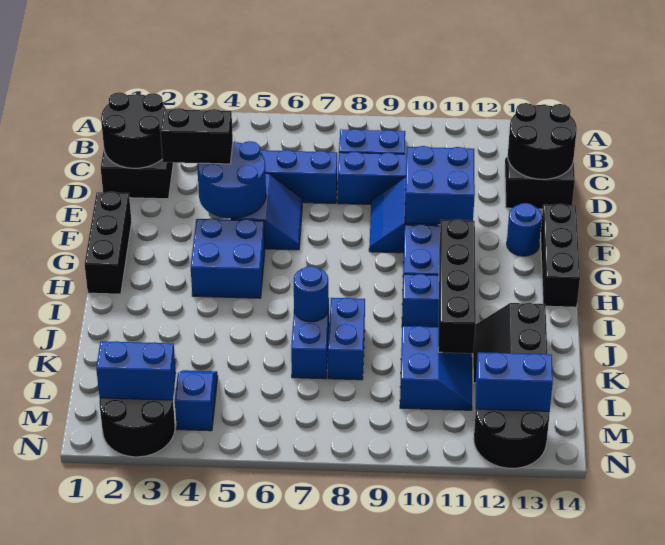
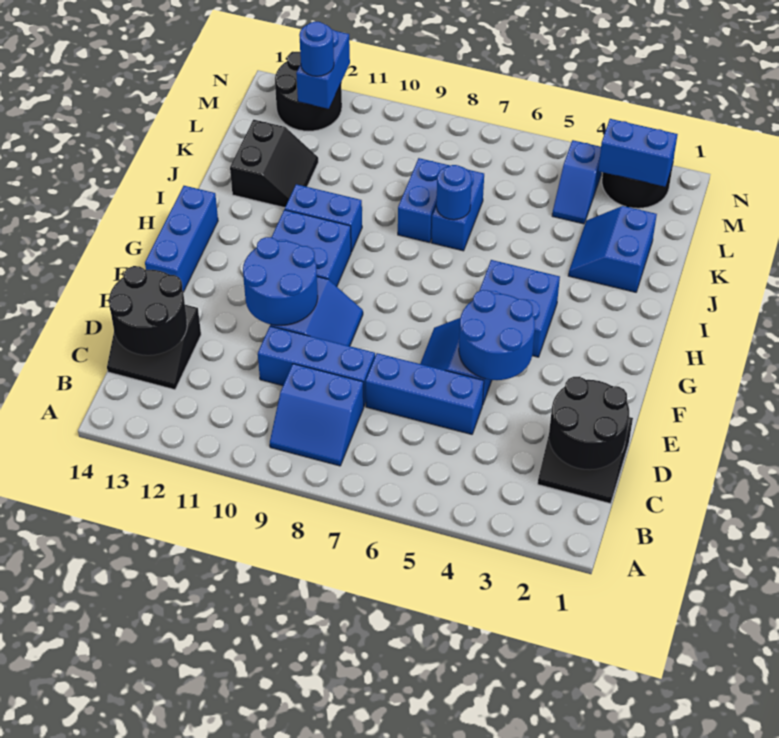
black brick E3:E4 level 3 -> none
blue brick E10:F11 level 2 -> blue round brick E10:F11 level 2
black brick F1:H1 level 1 -> none
blue round brick F13 level 1 -> blue round brick M12 level 3
black brick F14:H14 level 1 -> blue brick F14:H14 level 1
black brick H11:K11 level 2 -> none
blue slope K10:L11 level 1 top 10 -> blue slope J2:K3 level 1 top 2
blue brick M12:M13 level 2 -> blue brick M12:N12 level 2

